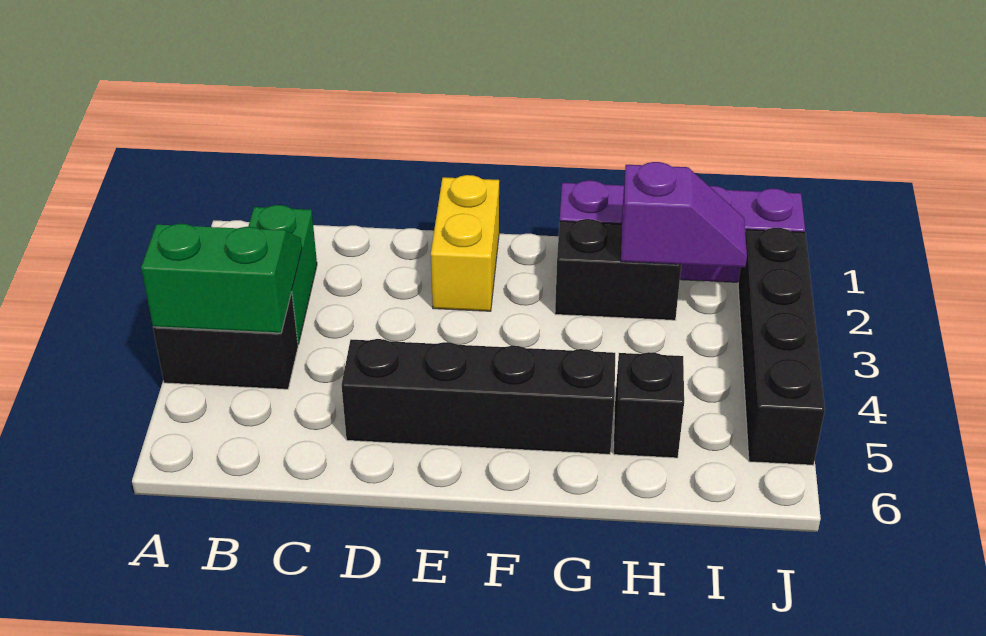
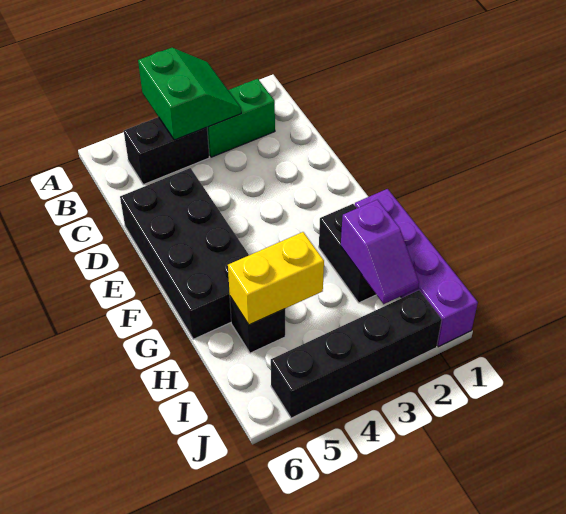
black brick A4:B4 level 1 -> black brick B4:B5 level 1
black brick D5:G5 level 1 -> black brick D5:G6 level 1
yellow brick E1:E2 level 1 -> yellow brick H4:H5 level 2

